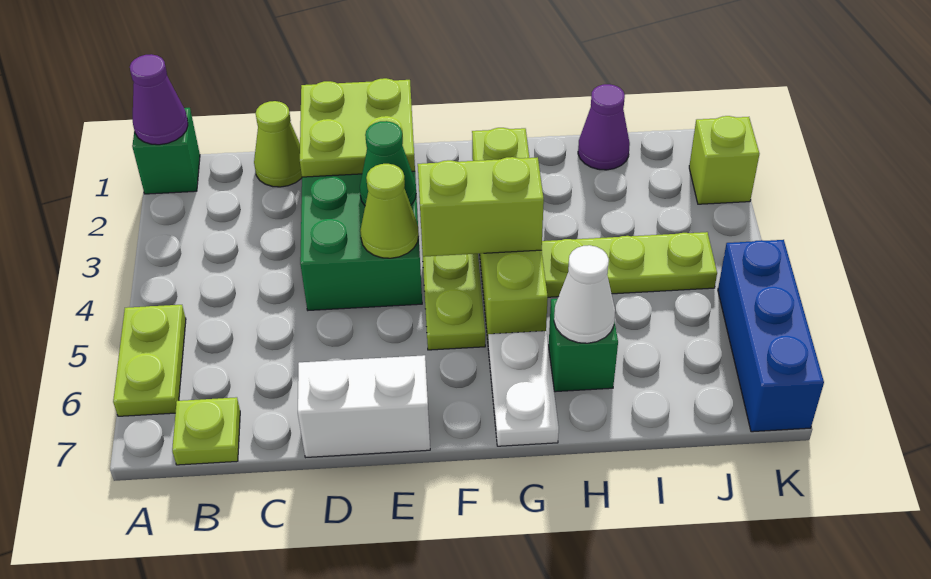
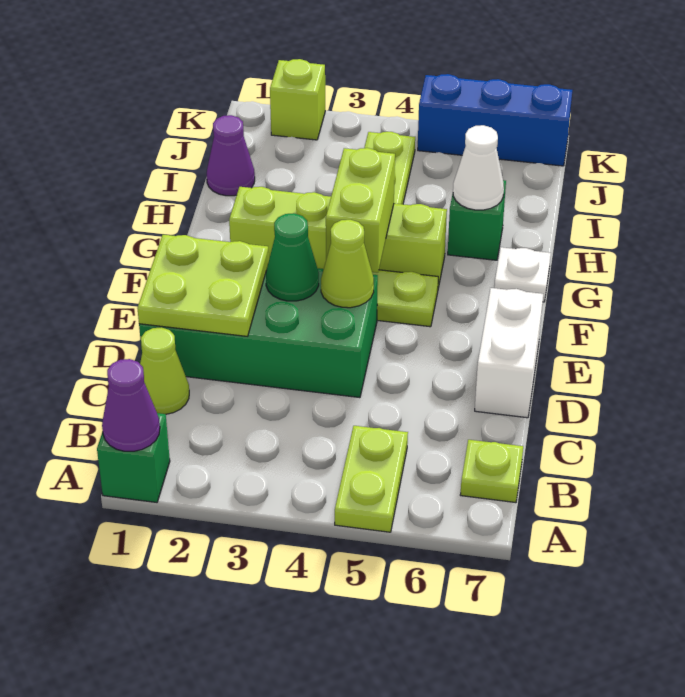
lime plate A5:A6 level 1 -> lime plate A5:B5 level 1
white plate G6:G7 level 1 -> white plate G7 level 1

